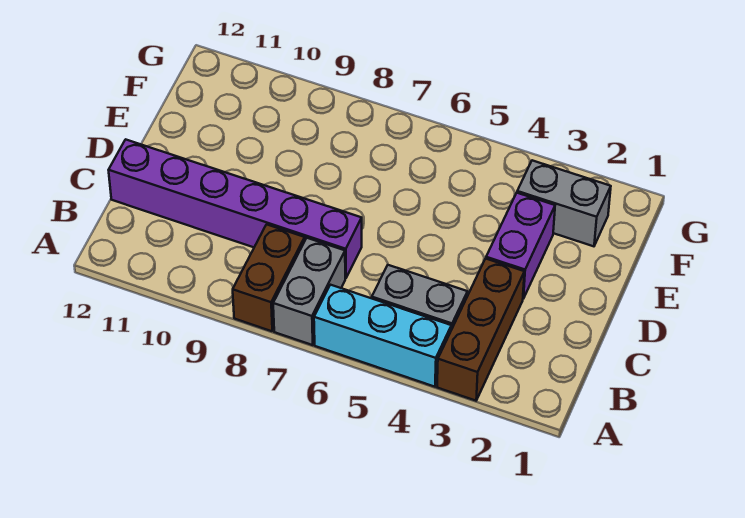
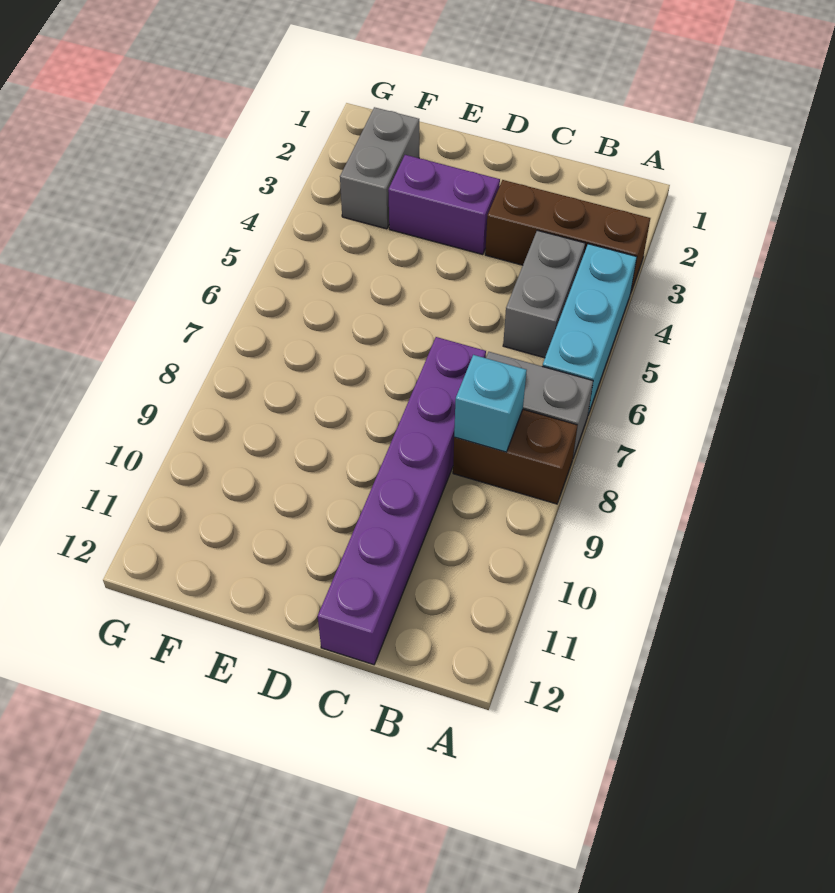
none -> cyan brick B8 level 2

